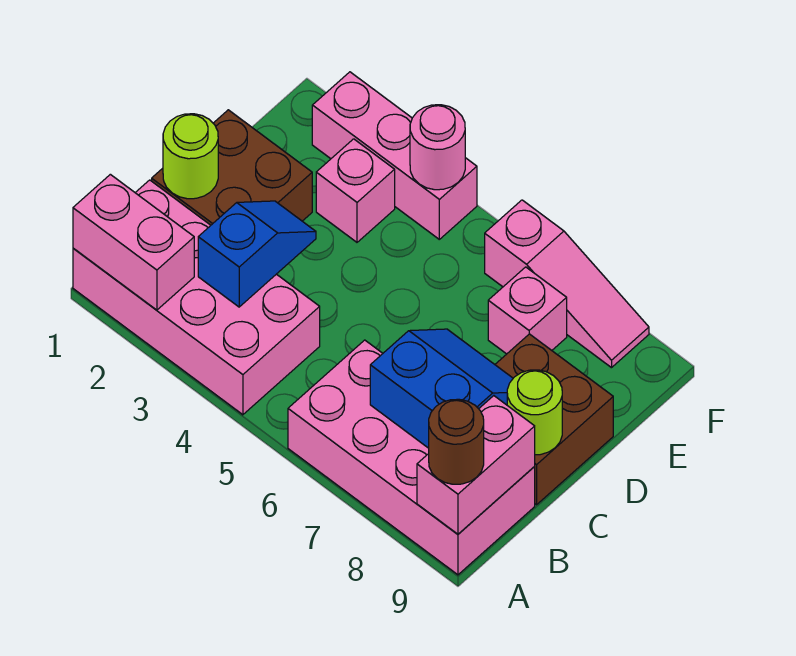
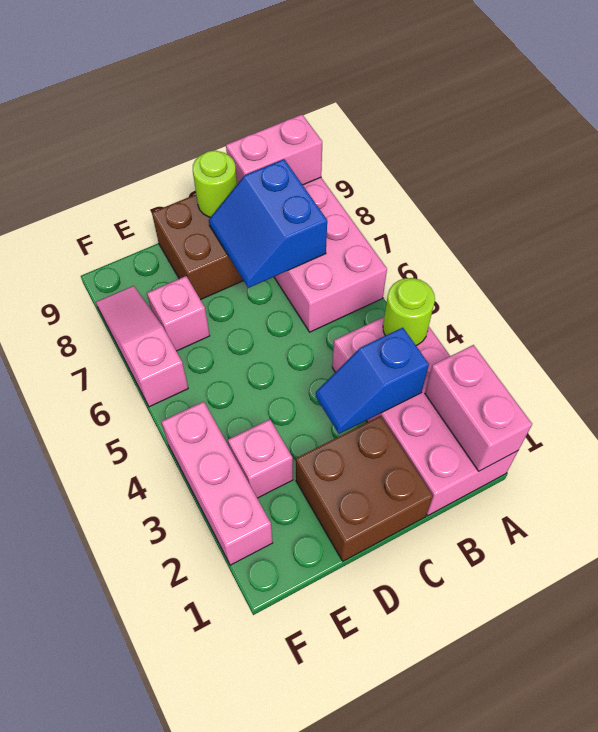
brown round brick A9 level 3 -> none
lime round brick C1 level 2 -> lime round brick A4 level 2
pink round brick F4 level 2 -> none

